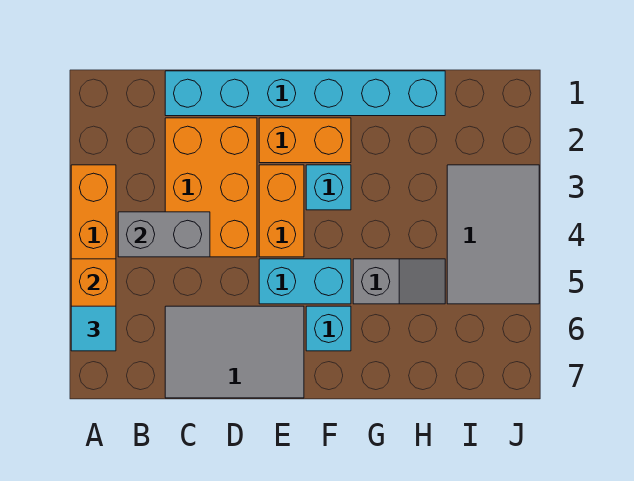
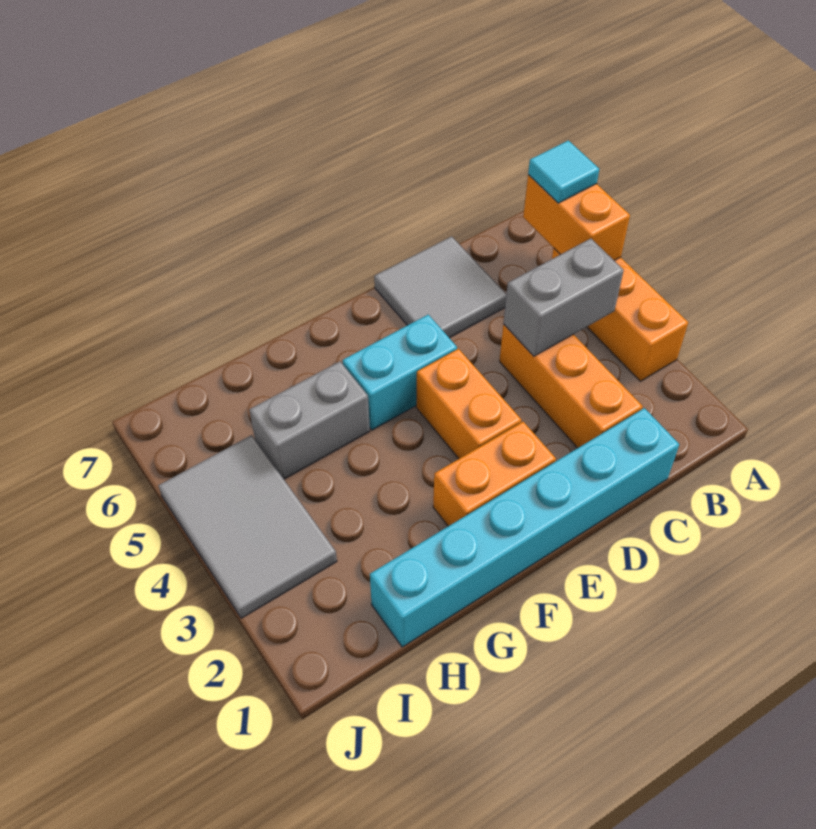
orange brick C2:D4 level 1 -> orange brick C2:C4 level 1
grey tile C6:E7 level 1 -> grey tile C6:D7 level 1
cyan brick F3 level 1 -> none
cyan brick F6 level 1 -> none
grey slope G5:H5 level 1 top G -> grey brick G5:H5 level 1

